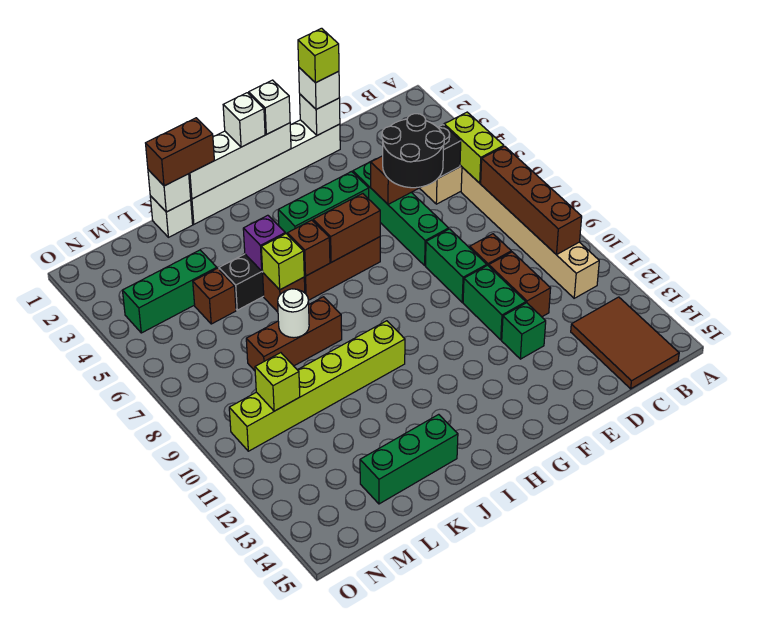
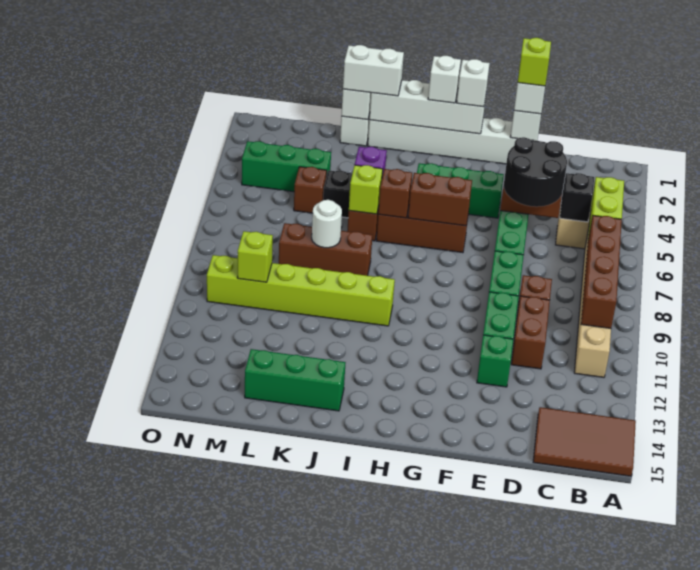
brown tile B13:C15 level 1 -> brown tile A14:C15 level 1
brown brick J1:K1 level 3 -> white brick J1:K1 level 3

